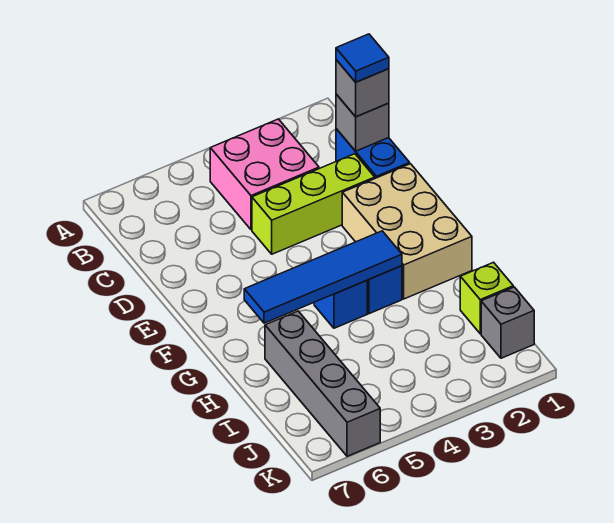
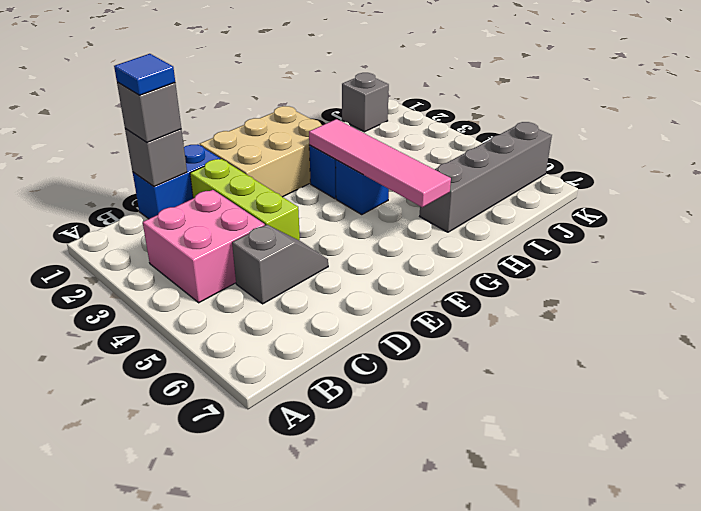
none -> grey slope C5:D5 level 1 top C
blue tile G3:G6 level 2 -> pink tile G3:G6 level 2
lime brick I1 level 1 -> none

